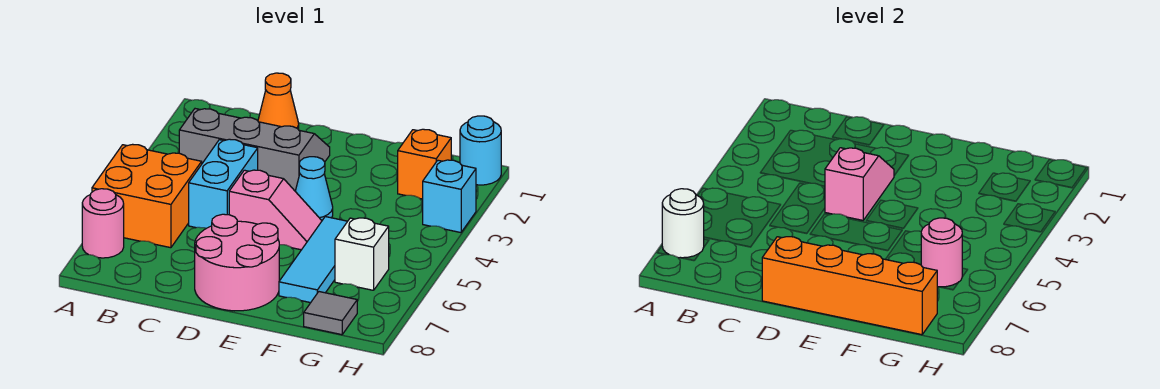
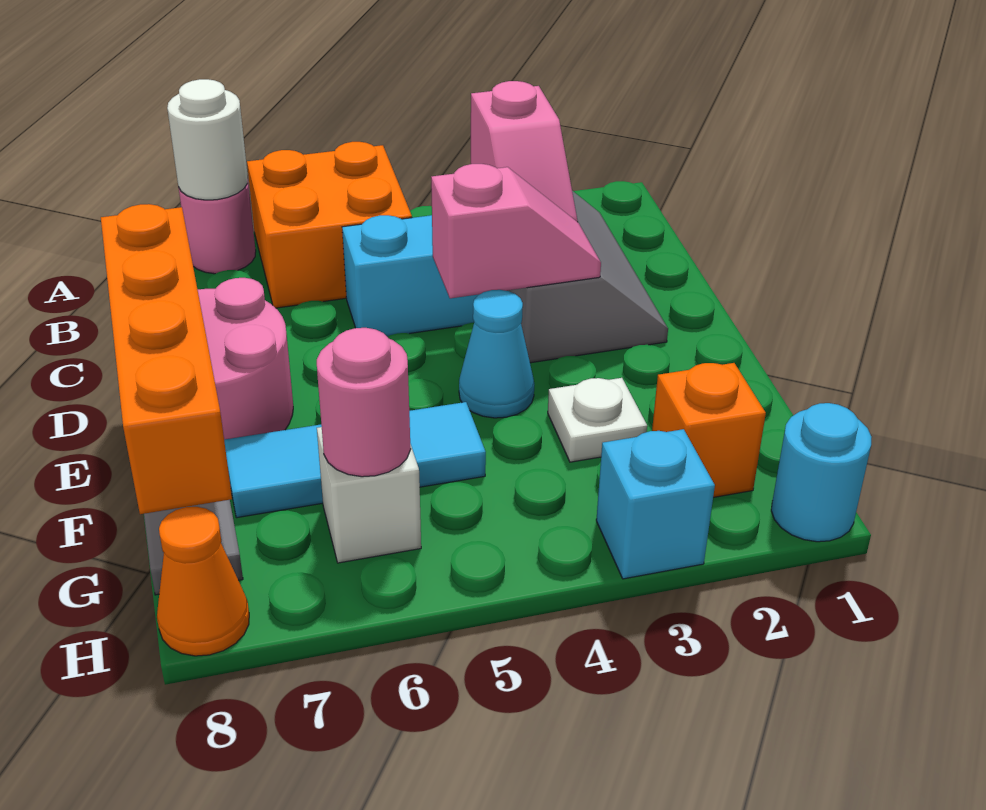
orange cone C1 level 1 -> orange cone H8 level 1
pink slope D5:E5 level 1 top D -> pink slope B3:C3 level 2 top B
none -> white plate F3 level 1

